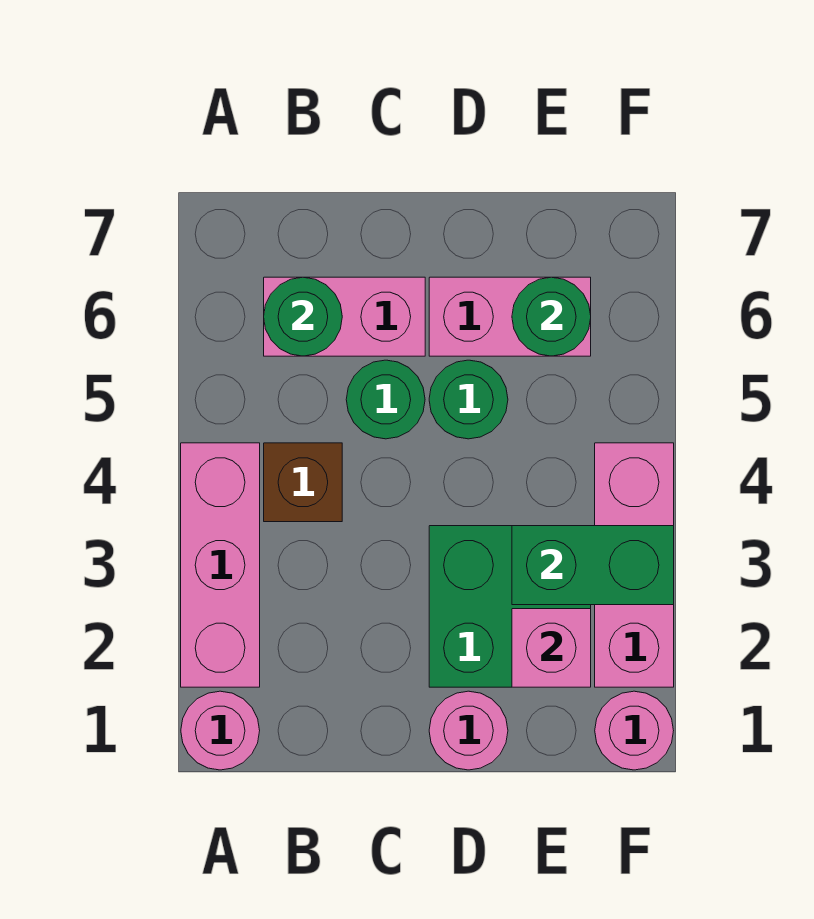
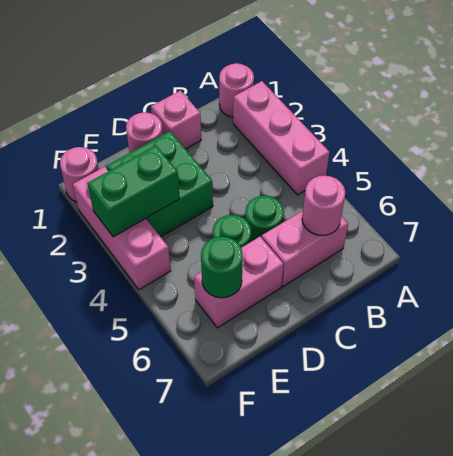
brown brick B4 level 1 -> none
green round brick B6 level 2 -> pink round brick B6 level 2
pink brick E2 level 2 -> pink brick C1 level 1

